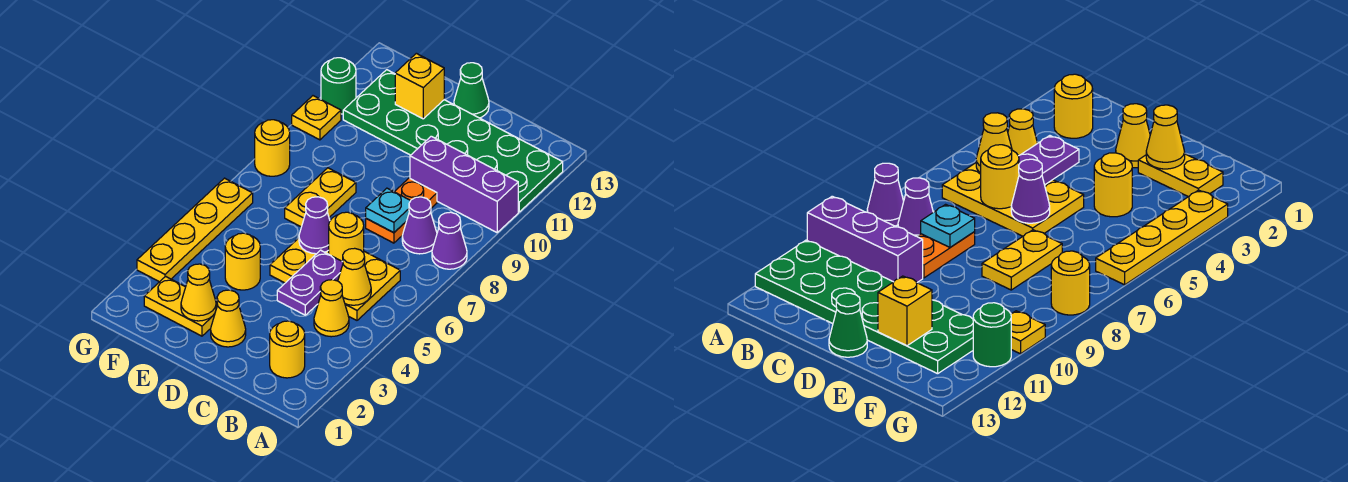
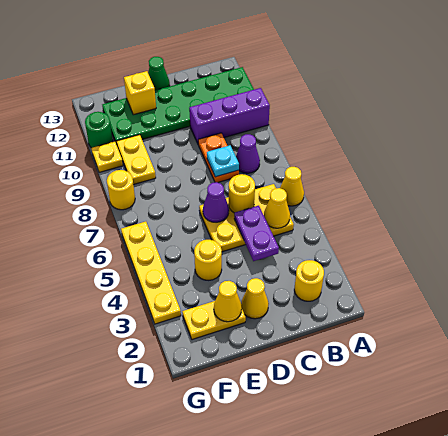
purple cone A8 level 1 -> none
yellow cone B4 level 1 -> yellow cone A6 level 1
yellow plate E7:E8 level 1 -> yellow plate F9:F10 level 1

